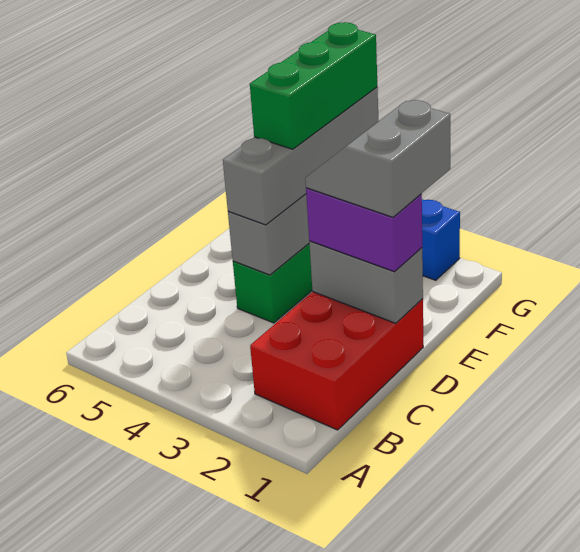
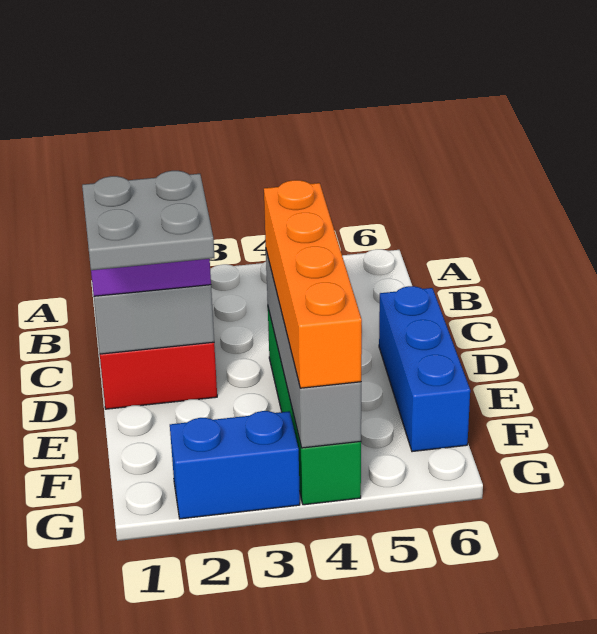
grey slope D1:E2 level 4 top 1 -> grey plate D1:E2 level 4
grey brick D4:G4 level 3 -> orange brick D4:G4 level 3
none -> blue brick D6:F6 level 1
green brick E4:G4 level 4 -> none

